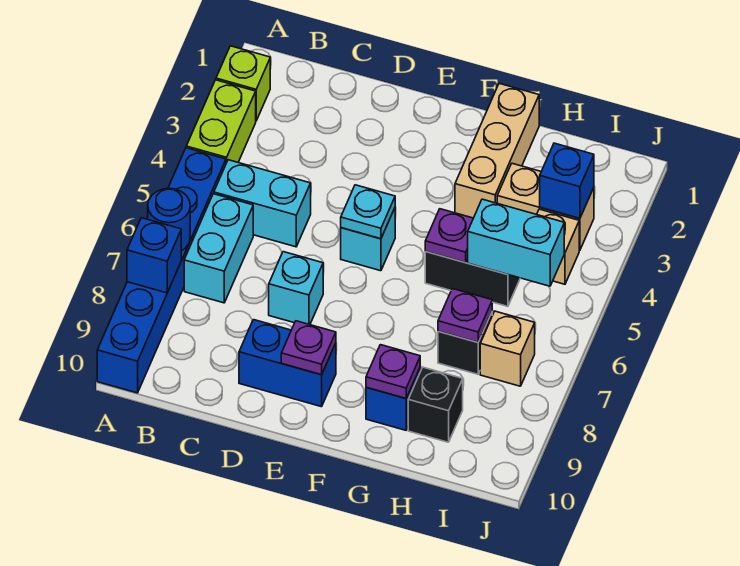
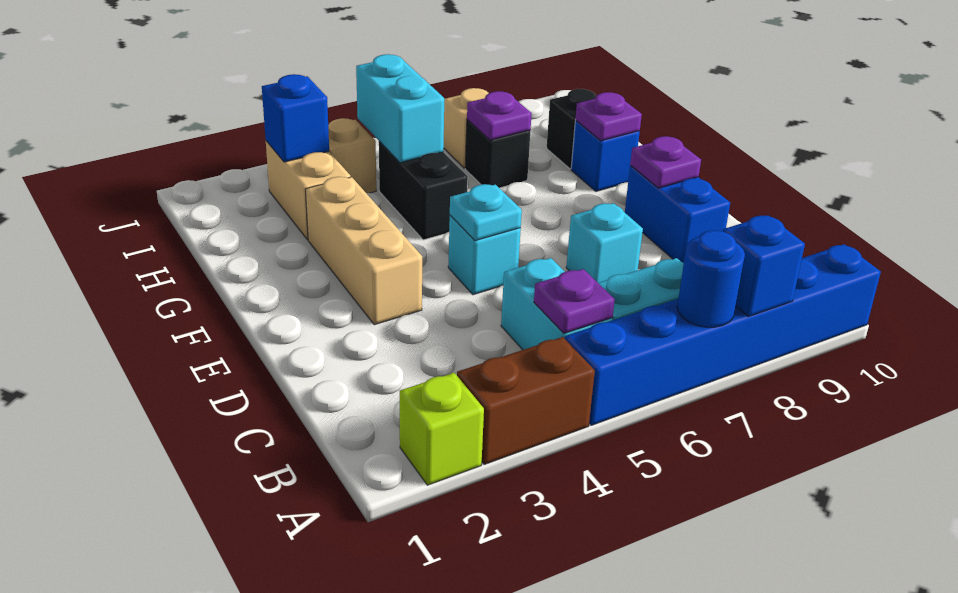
lime brick A3:A4 level 1 -> brown brick A3:A4 level 1
tan brick G1:G3 level 1 -> tan brick E3:G3 level 1
purple plate G5 level 2 -> purple plate B5 level 2

